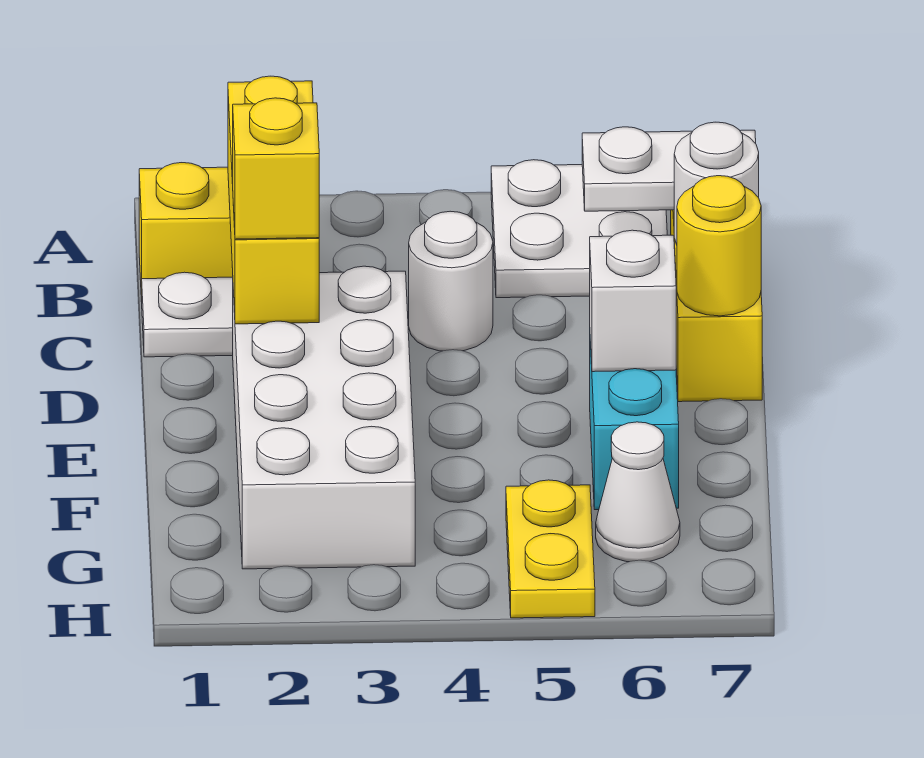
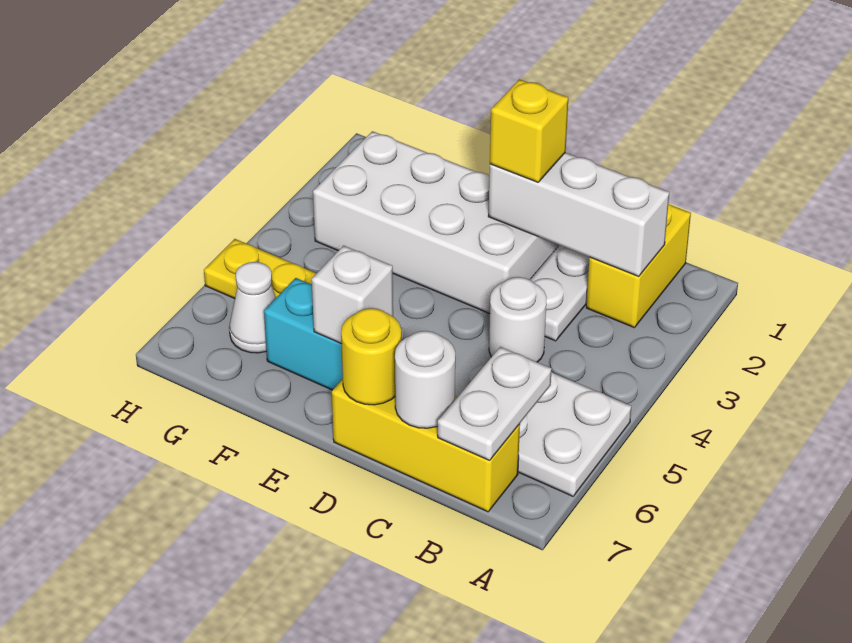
yellow brick B2:D2 level 2 -> white brick B2:D2 level 2

